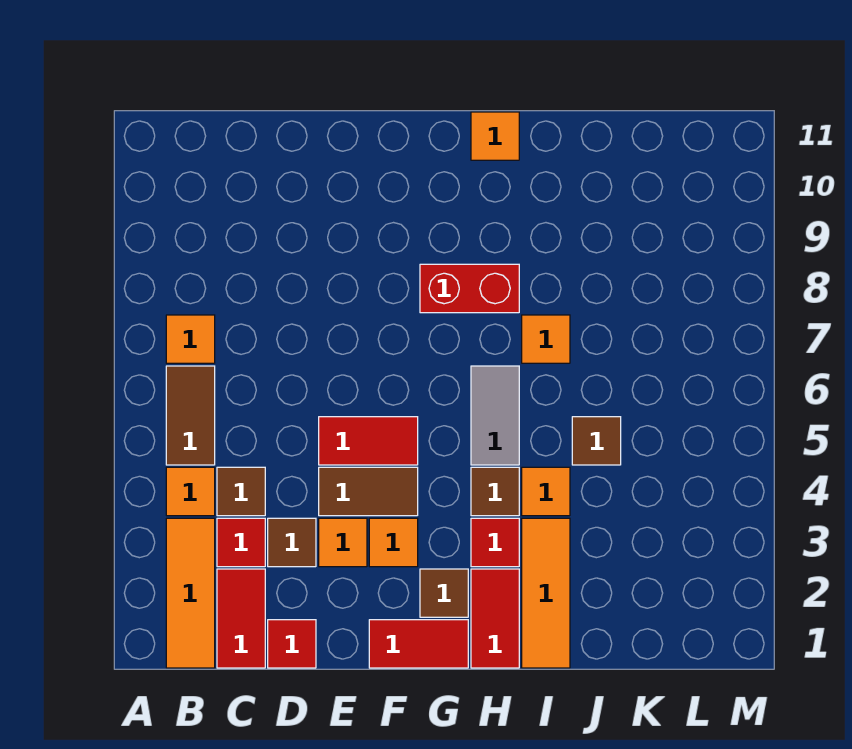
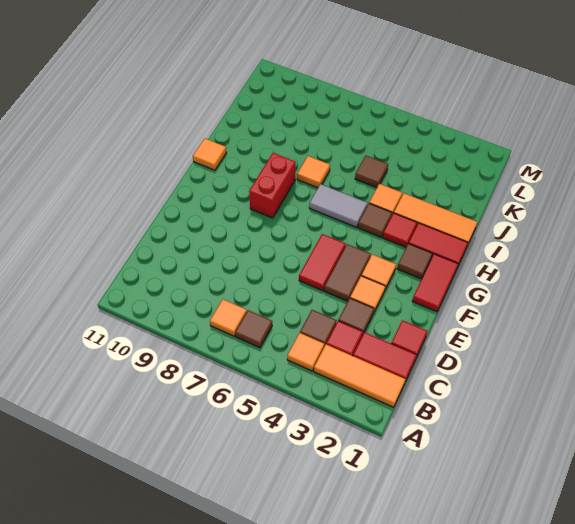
brown tile B5:B6 level 1 -> brown tile B6 level 1

